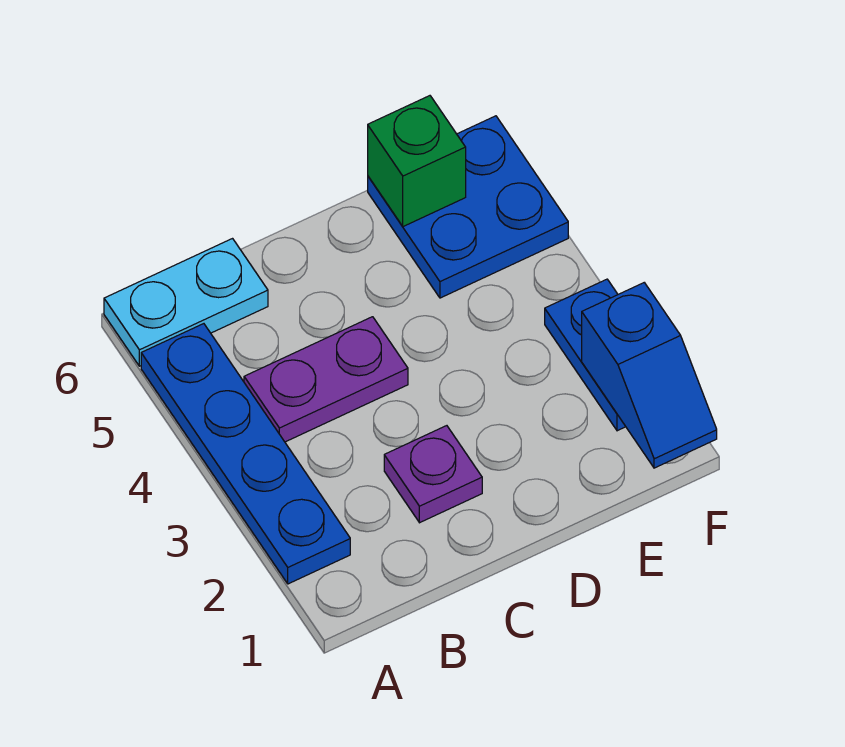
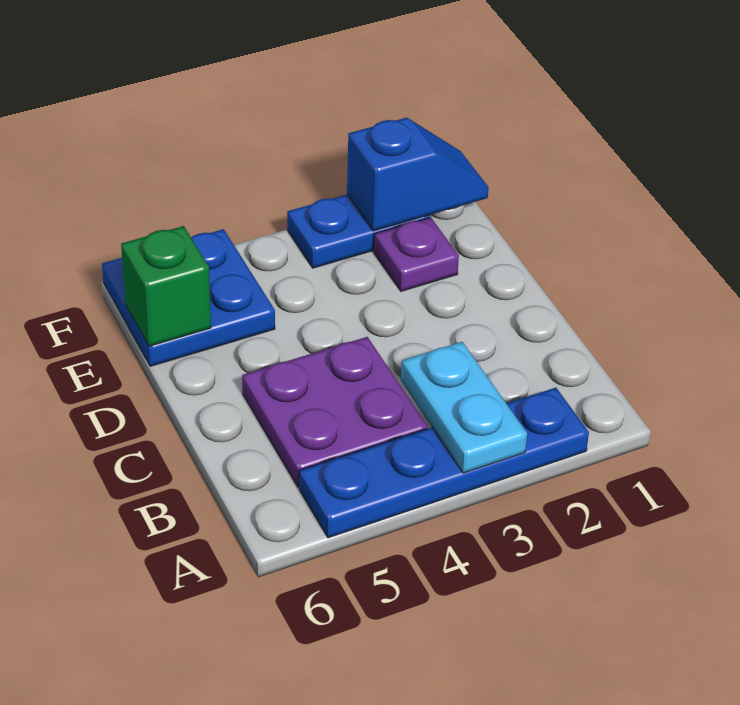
cyan plate A6:B6 level 1 -> cyan plate A3:B3 level 2
purple plate B4:C4 level 1 -> purple plate B4:C5 level 1
purple plate C2 level 1 -> purple plate E2 level 1

